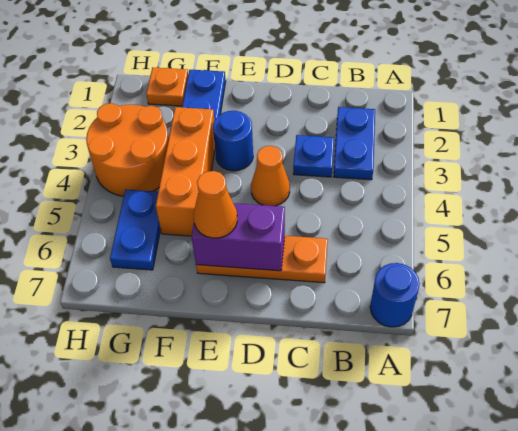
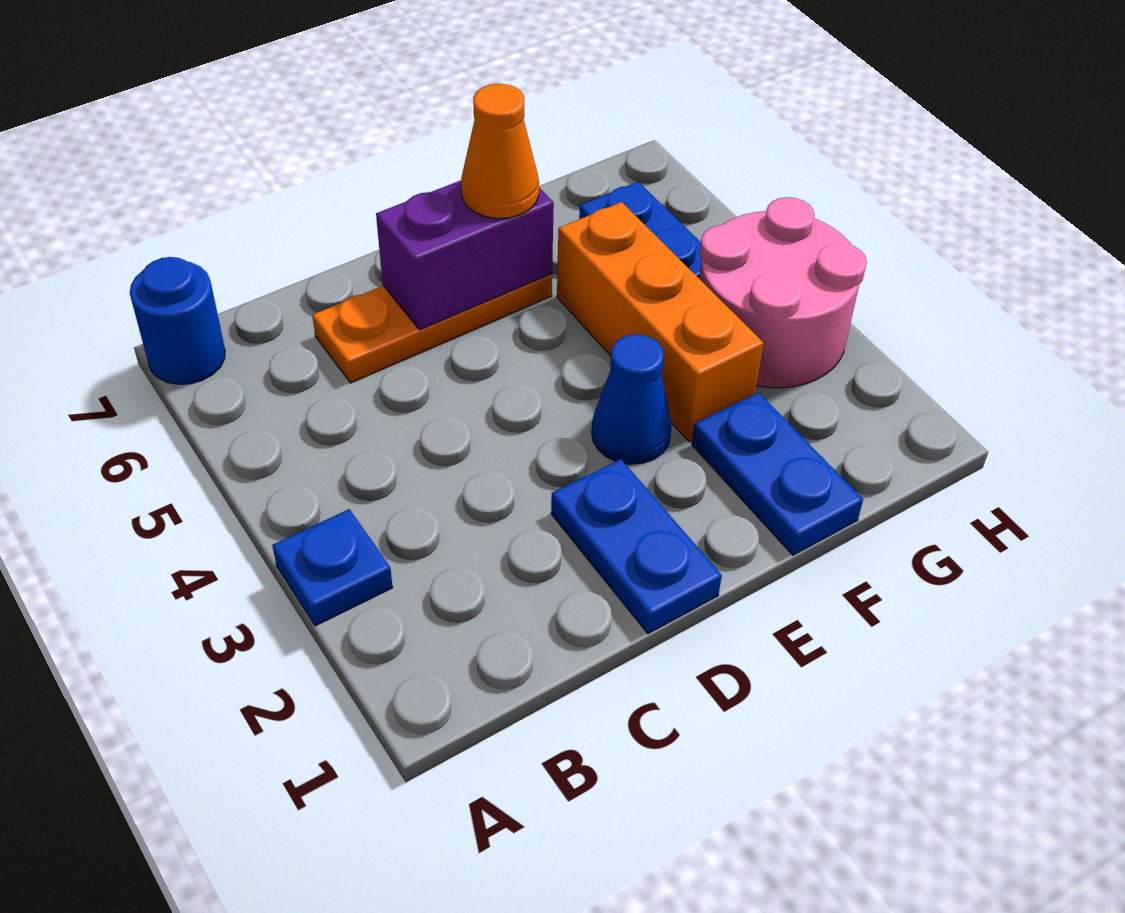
blue plate B2:B3 level 1 -> blue plate D1:D2 level 1
blue plate C3 level 1 -> blue plate A3 level 1
orange cone D4 level 1 -> none
blue round brick E3 level 1 -> blue cone E3 level 1
orange plate G1 level 1 -> none
orange round brick G3:H4 level 1 -> pink round brick G3:H4 level 1

